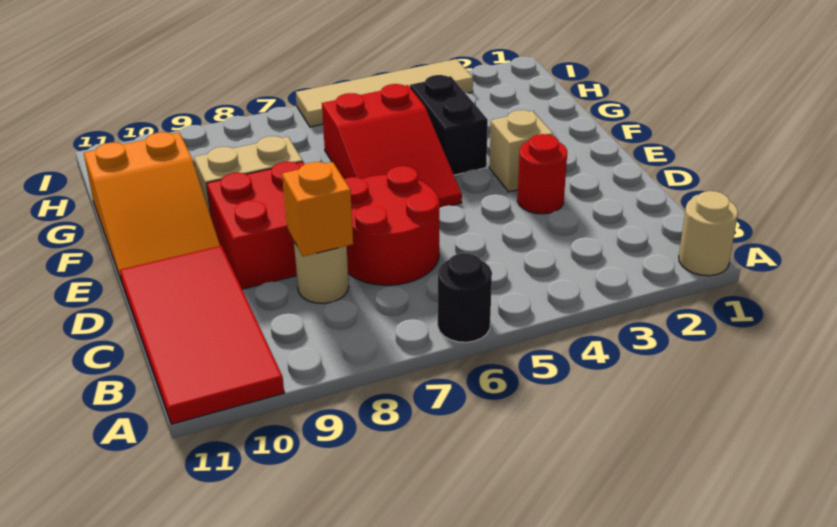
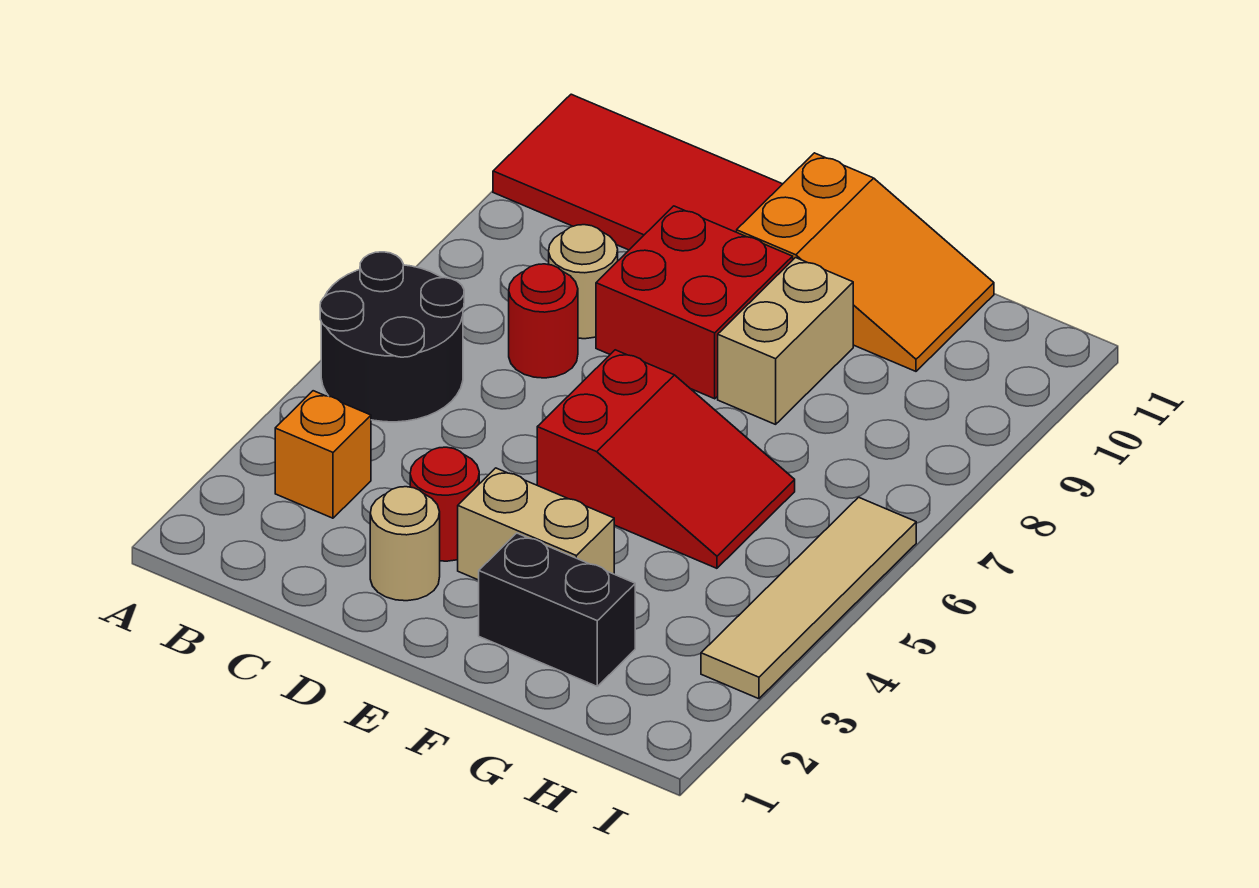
tan round brick A1 level 1 -> tan round brick D2 level 1
black round brick A6 level 1 -> black round brick A5:B6 level 1
red round brick C6:D7 level 1 -> red round brick C7 level 1
orange brick C8 level 2 -> orange brick B3 level 1
tan brick E3 level 1 -> tan brick E3:F3 level 1
red slope E5:G6 level 1 top G -> red slope E5:G6 level 1 top E
orange slope E10:G11 level 1 top G -> orange slope E10:G11 level 1 top E
black brick F4:G4 level 1 -> black brick F2:G2 level 1

